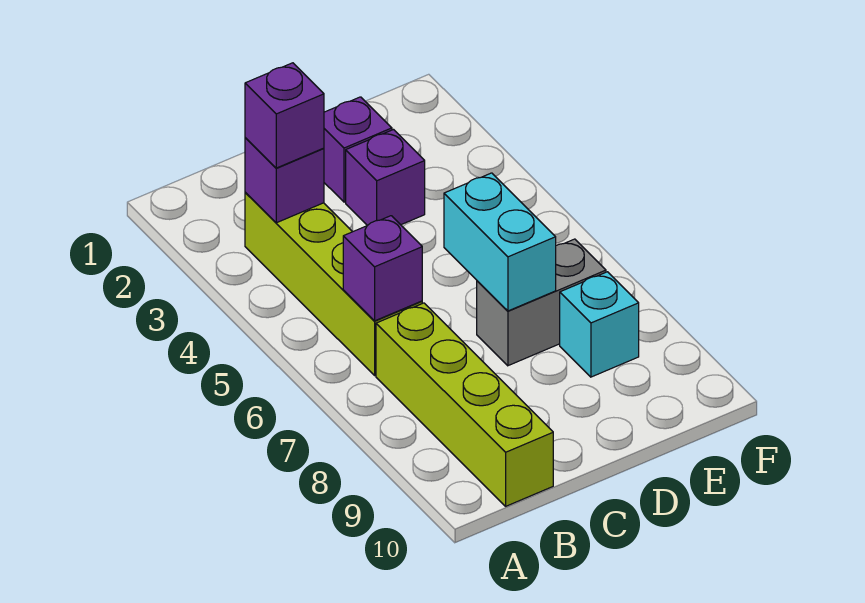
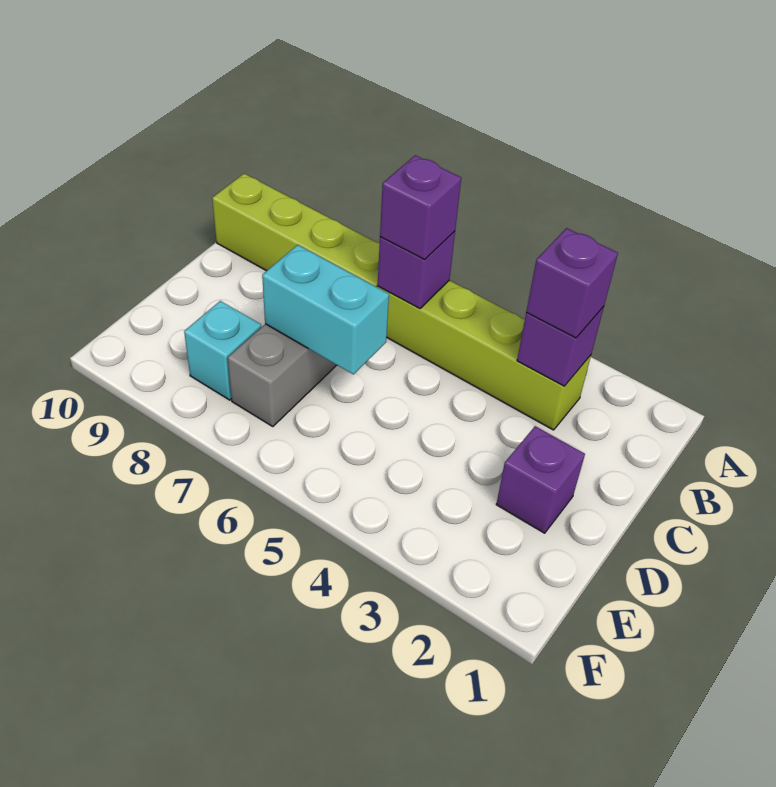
purple brick D3 level 1 -> purple brick B6 level 3

